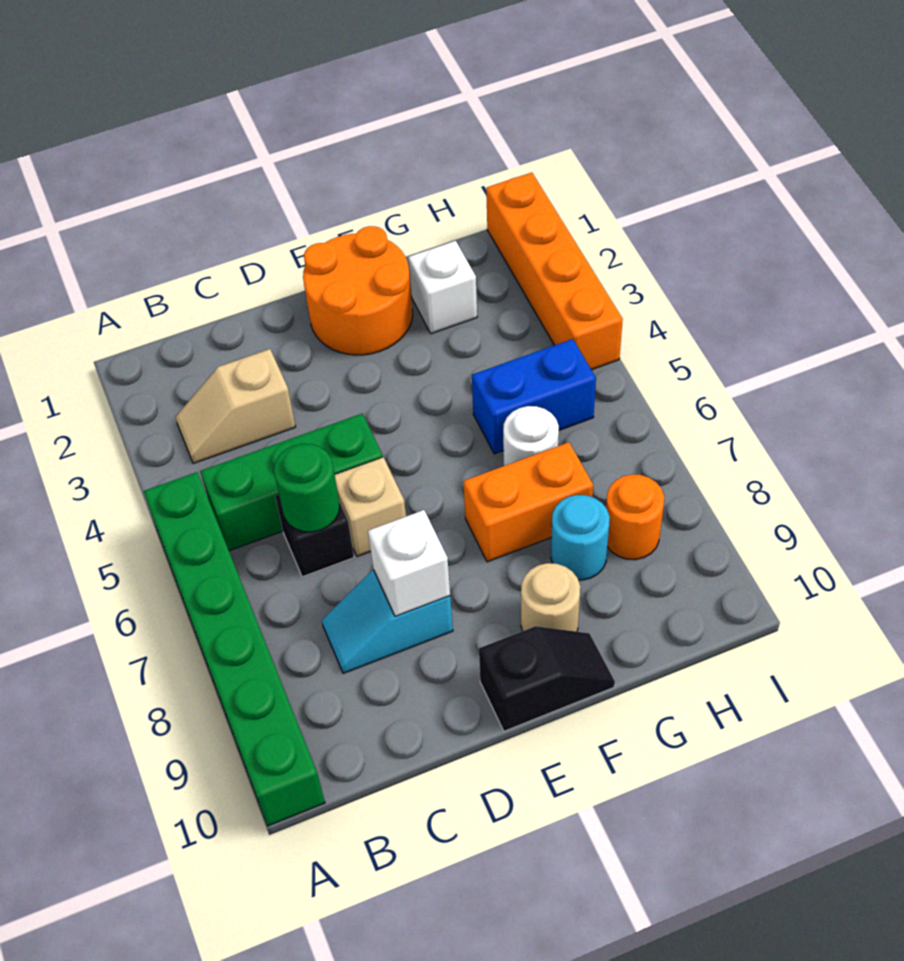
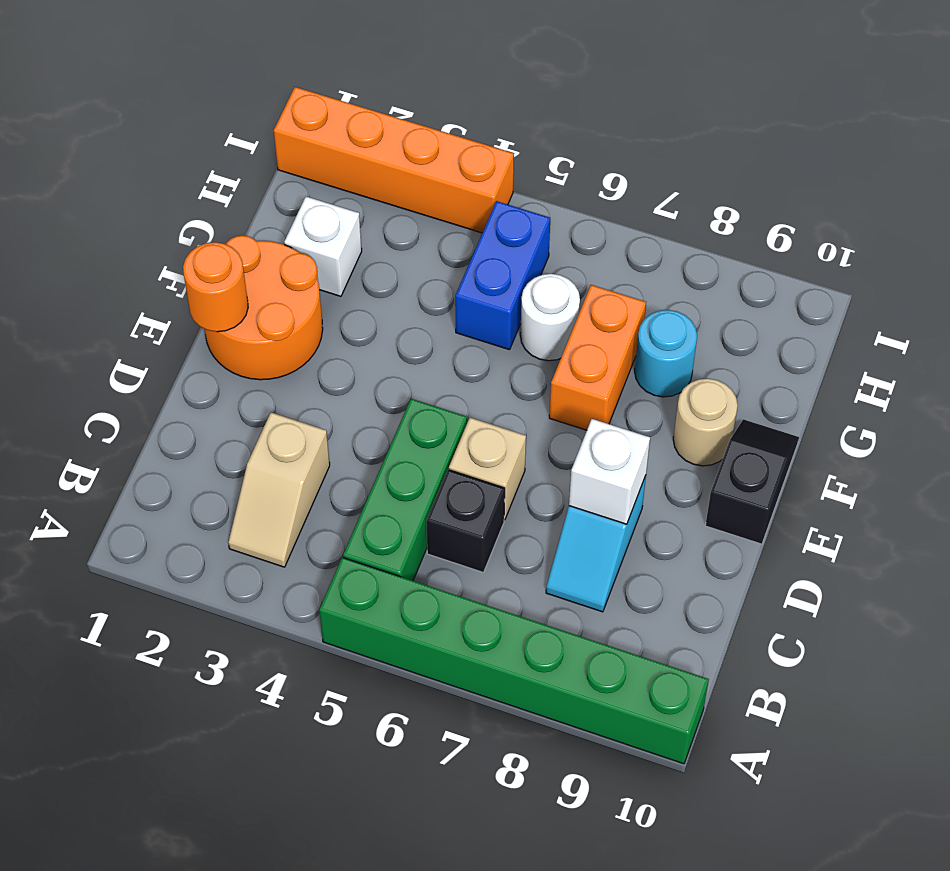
green round brick C6 level 2 -> none
orange round brick H8 level 1 -> orange round brick E1 level 2

